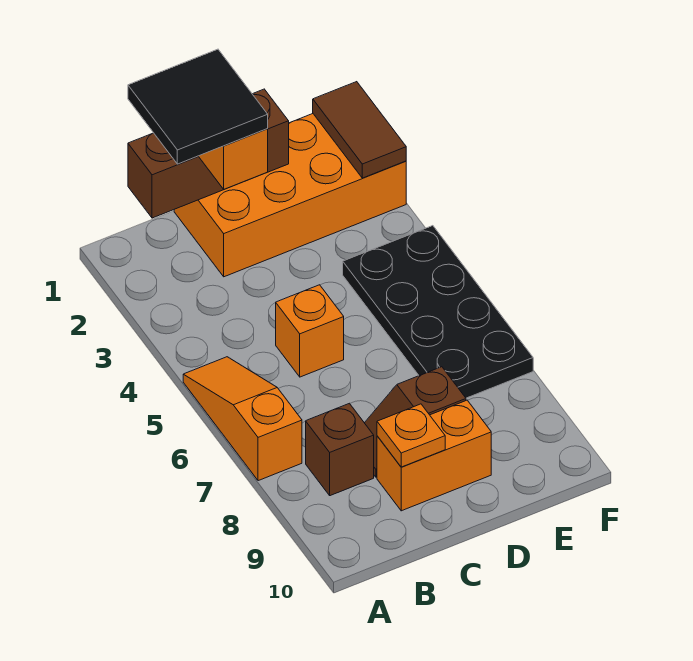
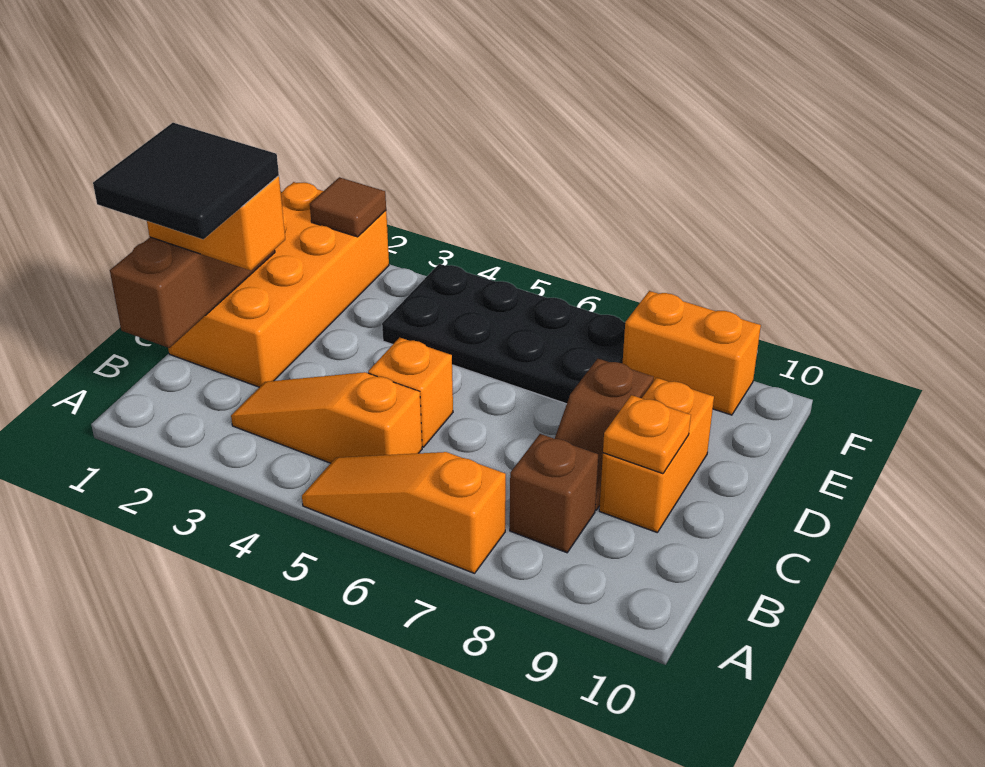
none -> orange slope B3:B5 level 1 top 5
brown tile F1:F2 level 2 -> brown tile F2 level 2
none -> orange brick F8:F9 level 1

